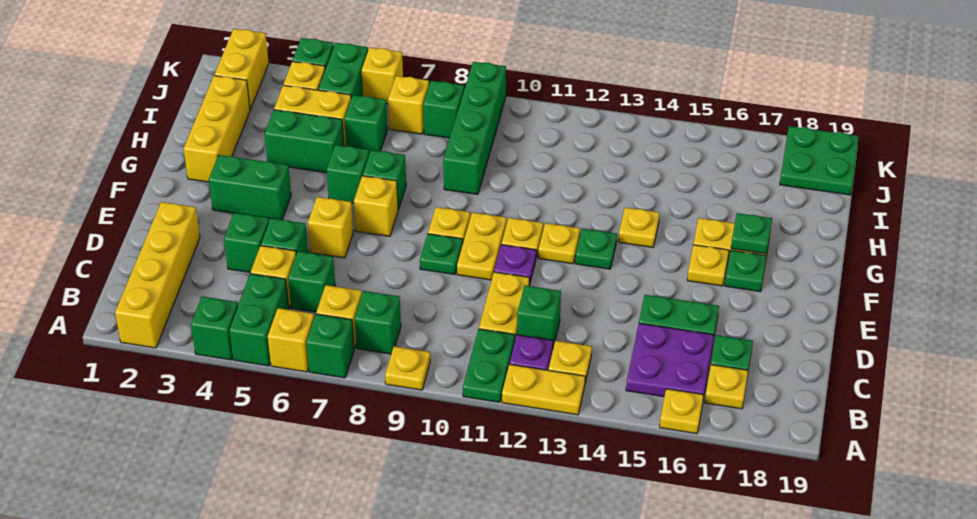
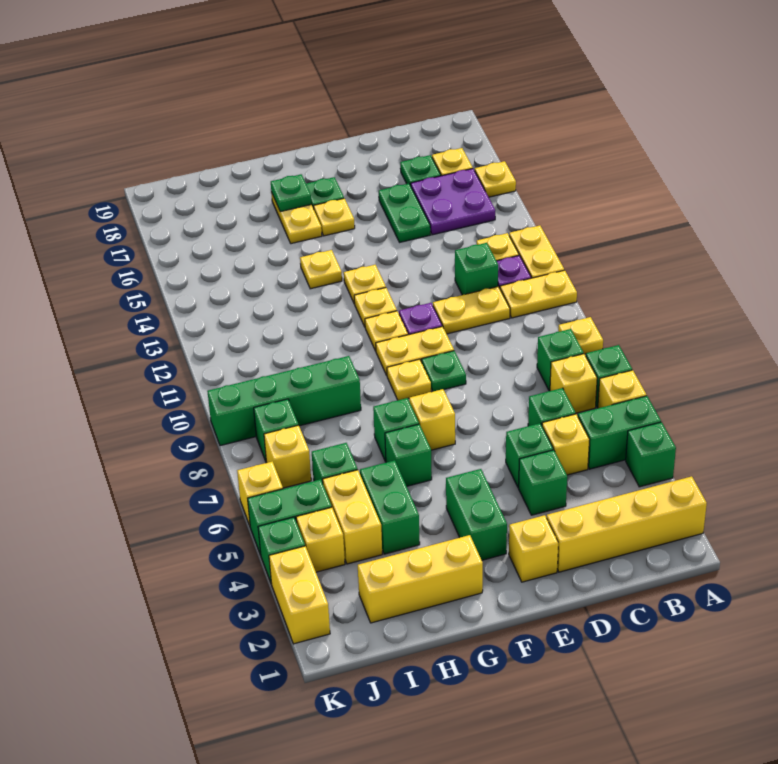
green plate A11:B11 level 1 -> yellow plate A11:B11 level 1
yellow brick E6 level 1 -> yellow brick E2 level 1
green plate F13 level 1 -> yellow plate F13 level 1
yellow brick J2:K2 level 1 -> yellow brick K2:K3 level 1
green plate J18:K19 level 1 -> none

